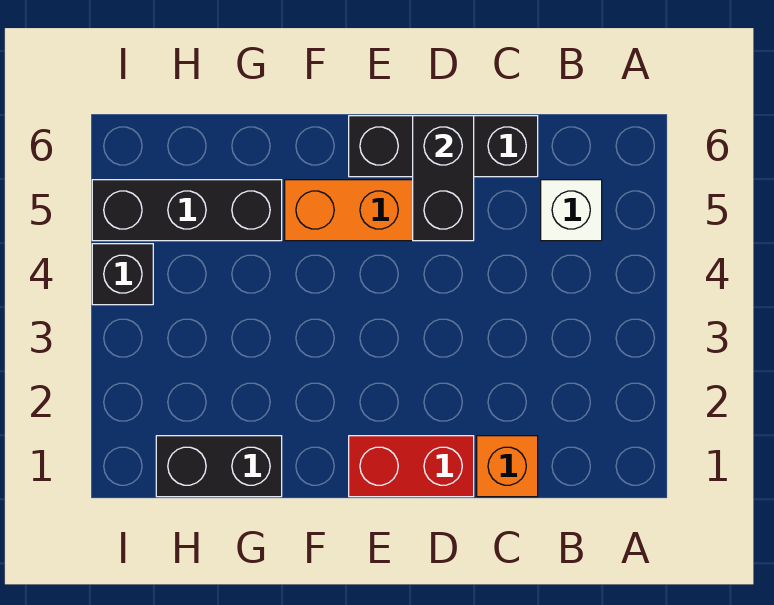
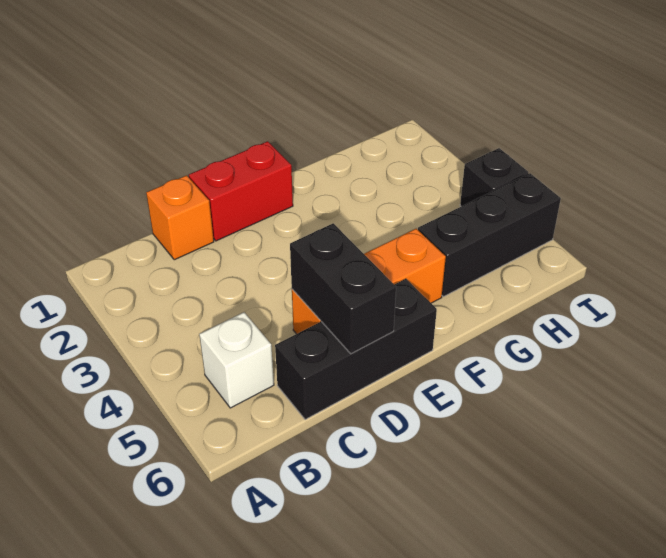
black brick G1:H1 level 1 -> none

